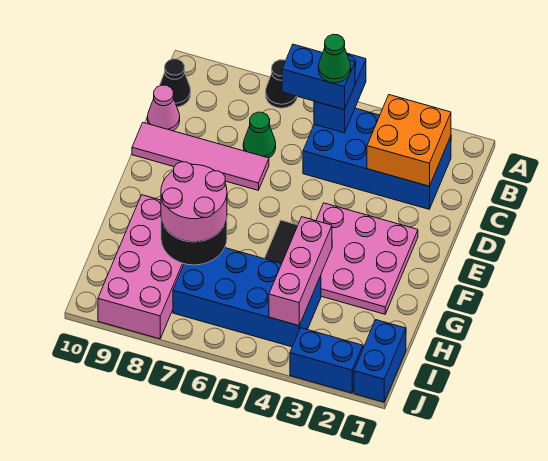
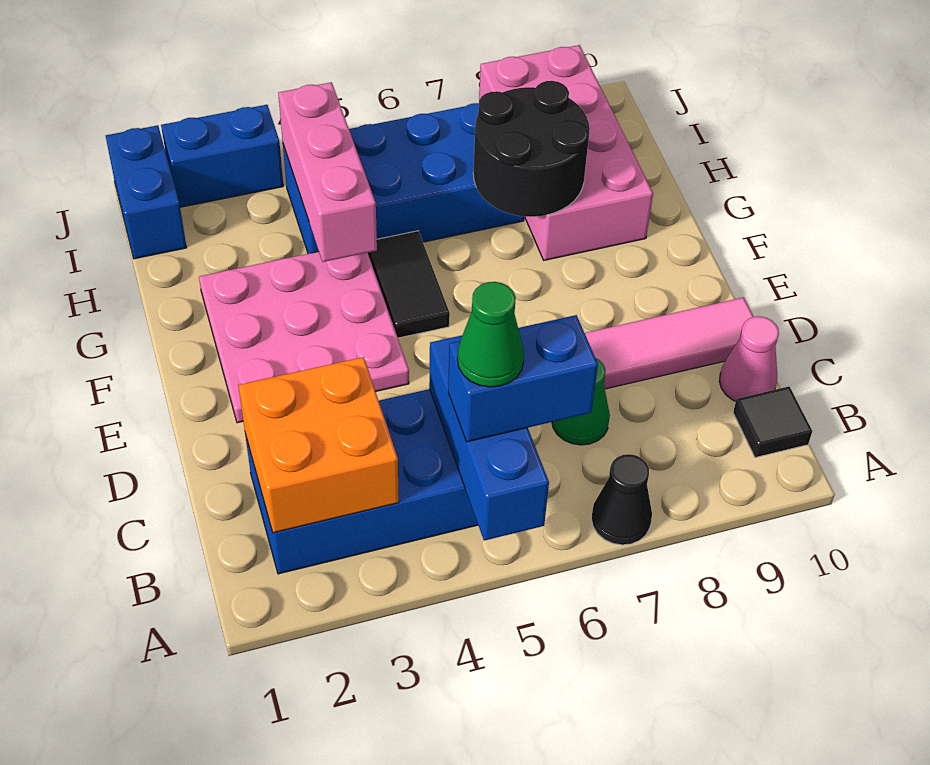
blue brick A5:B5 level 2 -> blue brick A5:C5 level 2
black cone B10 level 1 -> black tile B10 level 1
pink round brick G7:H8 level 3 -> none

